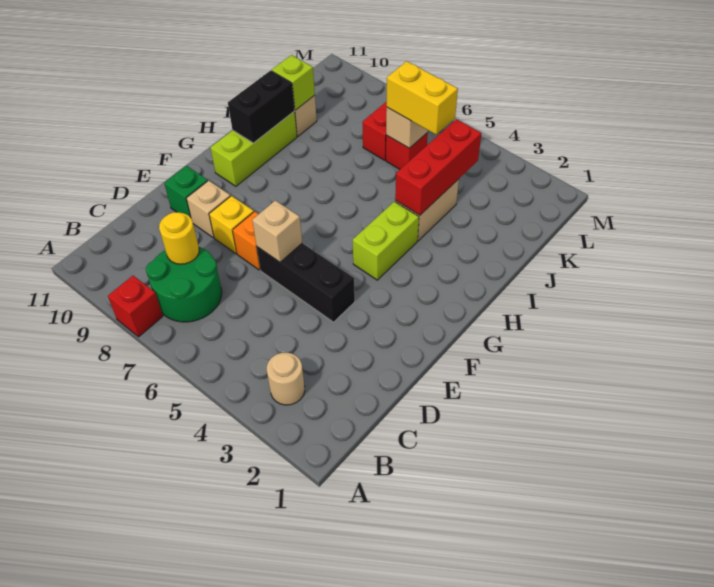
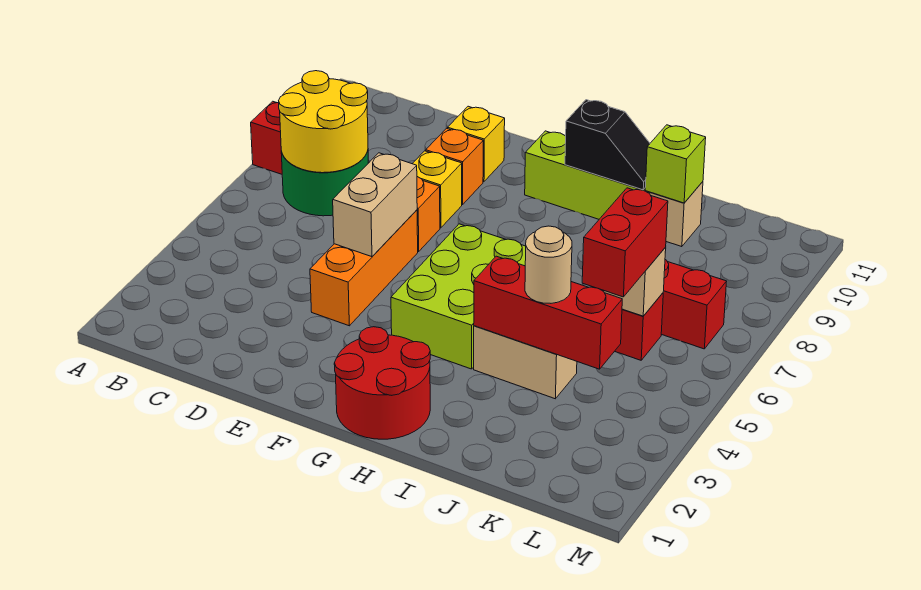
tan round brick B3 level 1 -> tan round brick J4 level 3
yellow round brick C8 level 2 -> yellow round brick B7:C8 level 2
black brick E4:E6 level 1 -> orange brick E4:E6 level 1
tan brick E6 level 2 -> tan brick E5:E6 level 2
tan brick E9 level 1 -> orange brick E9 level 1
green brick E10 level 1 -> yellow brick E10 level 1
none -> red round brick G1:H2 level 1
lime brick G4:H4 level 1 -> lime brick G4:H6 level 1
black brick H10:I10 level 2 -> black slope H10:I10 level 2 top H
yellow brick K5:K6 level 3 -> red brick K5:K6 level 3

